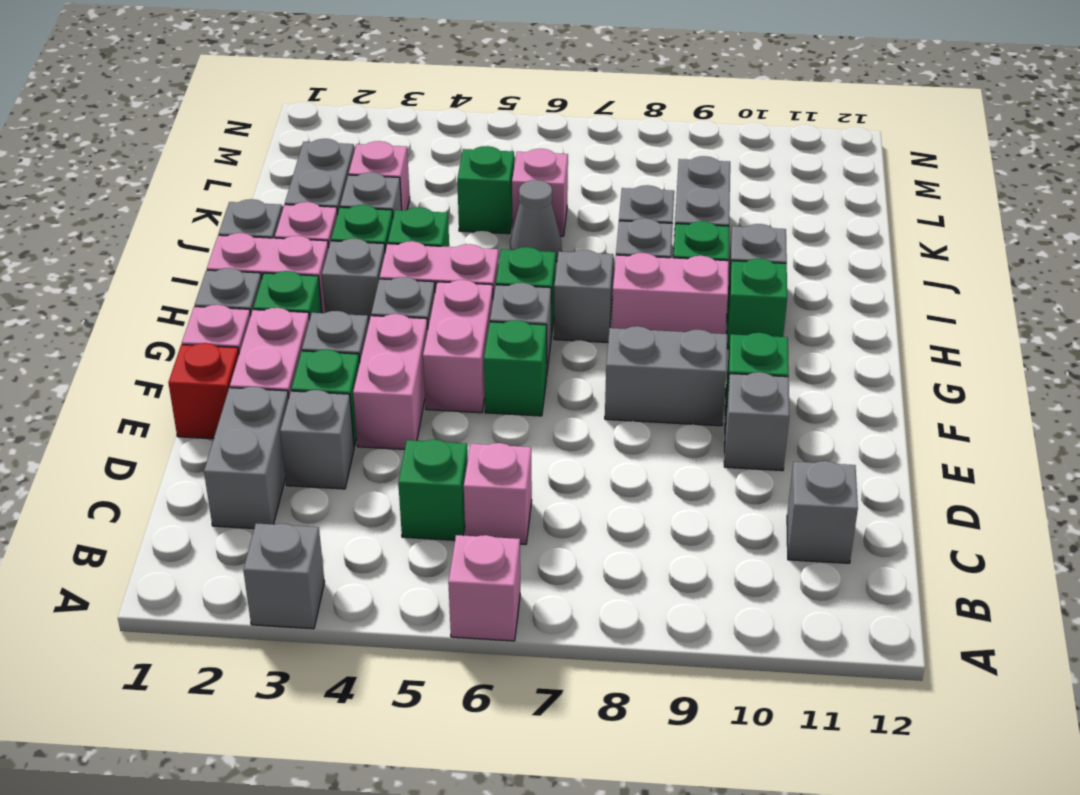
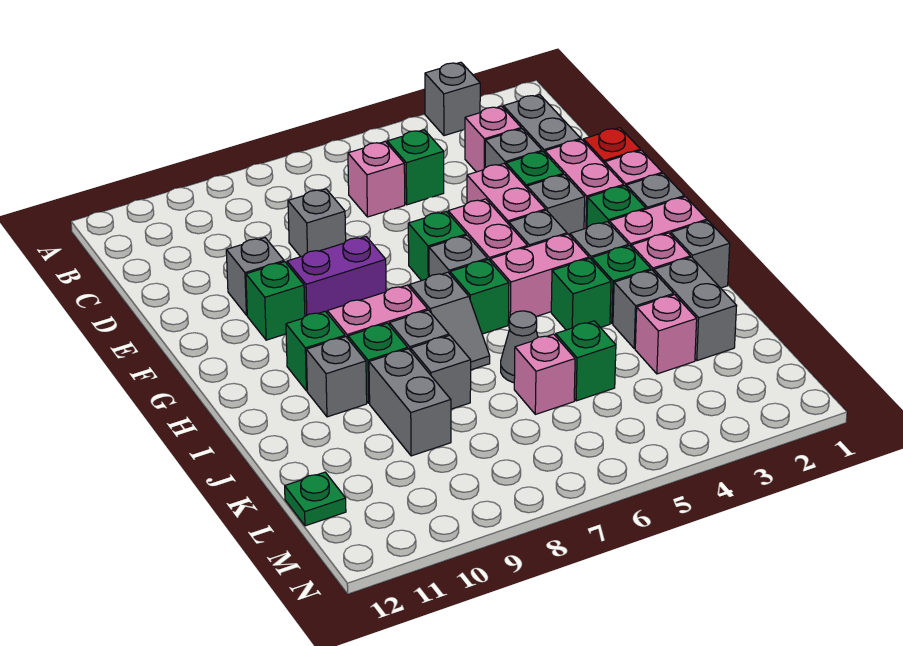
pink brick A6 level 1 -> pink brick C3 level 1
grey brick C11 level 1 -> grey brick D8 level 1
grey brick F8:F9 level 1 -> purple brick F8:F9 level 1
none -> green plate L12 level 1

